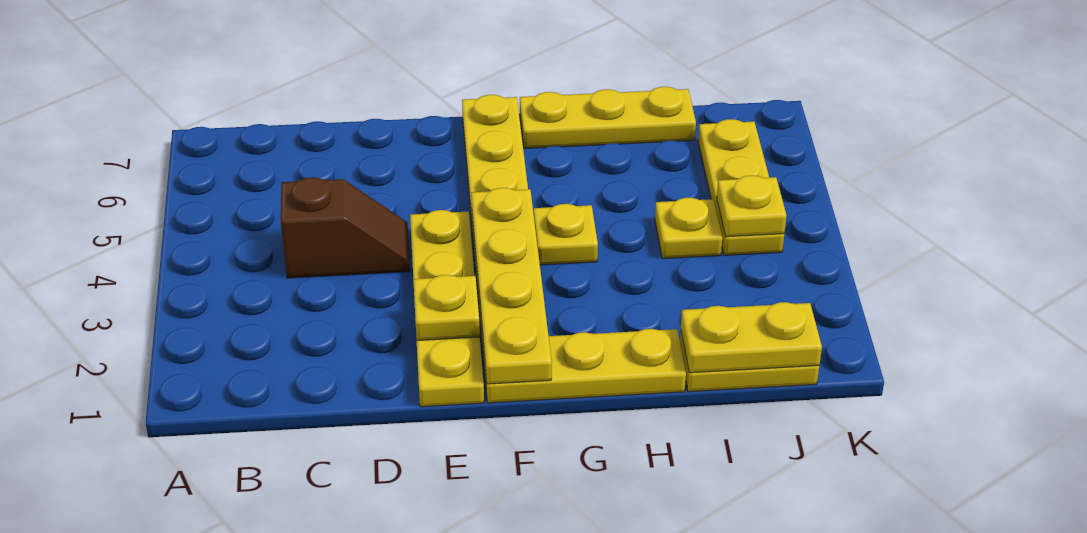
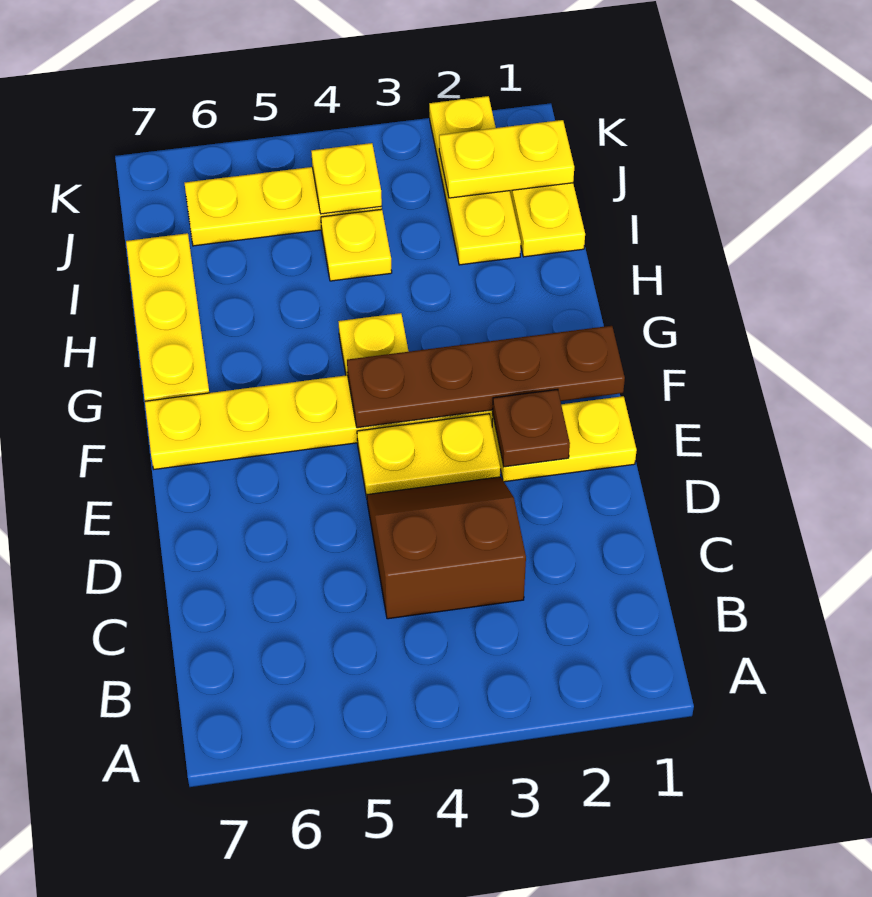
brown slope C4:D4 level 1 top C -> brown slope C3:D4 level 1 top C
yellow plate E2 level 2 -> brown plate E2 level 2
yellow plate F1:H1 level 1 -> yellow plate I2:K2 level 1
yellow plate F1:F4 level 2 -> brown plate F1:F4 level 2
yellow plate I1:J1 level 2 -> yellow plate J1:J2 level 2

